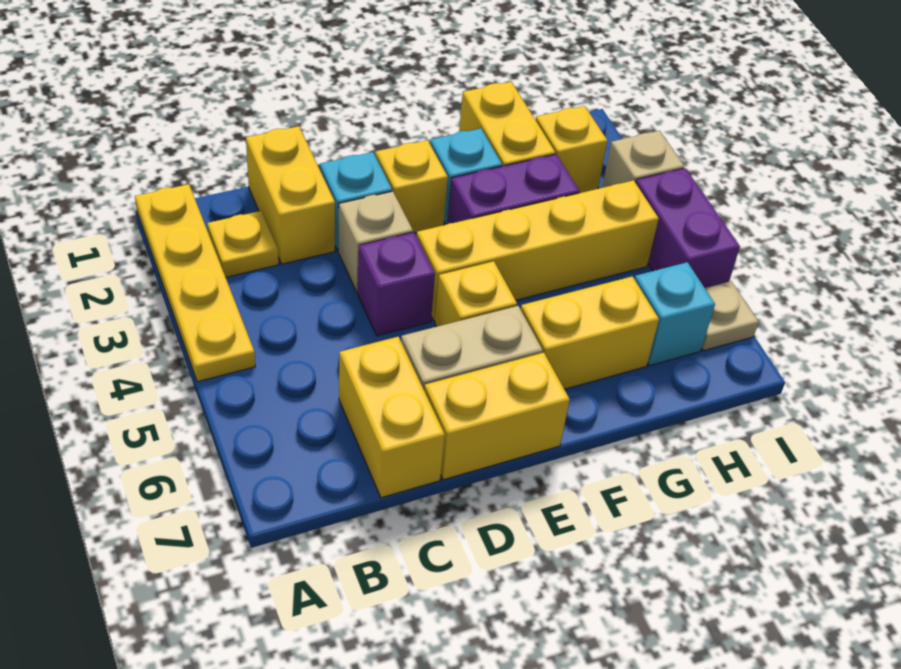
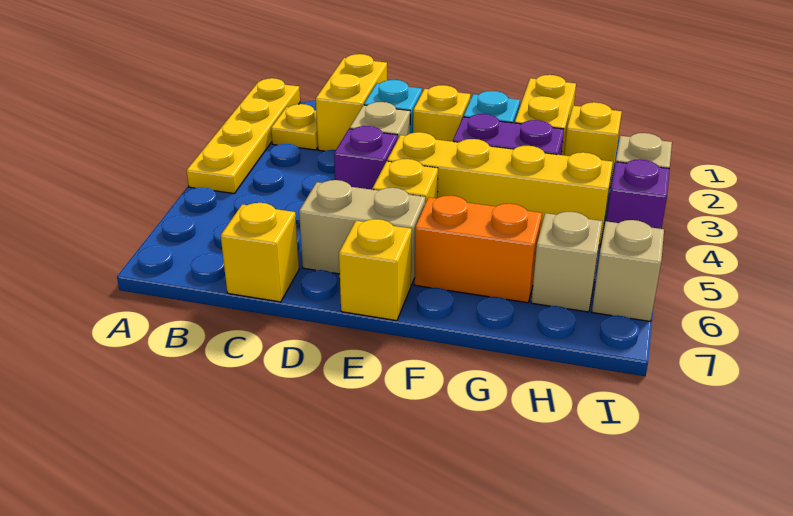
yellow brick C6:C7 level 1 -> yellow brick C7 level 1
yellow brick D7:E7 level 1 -> yellow brick E7 level 1
yellow brick F6:G6 level 1 -> orange brick F6:G6 level 1
cyan brick H6 level 1 -> tan brick H6 level 1
purple brick I4:I5 level 1 -> purple brick I4 level 1
tan plate I6 level 1 -> tan brick I6 level 1

